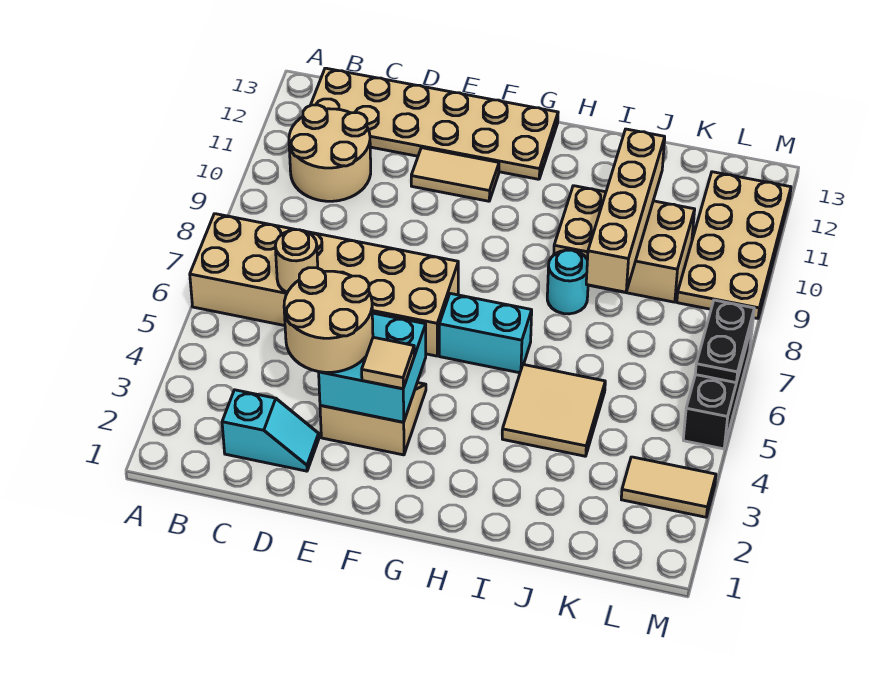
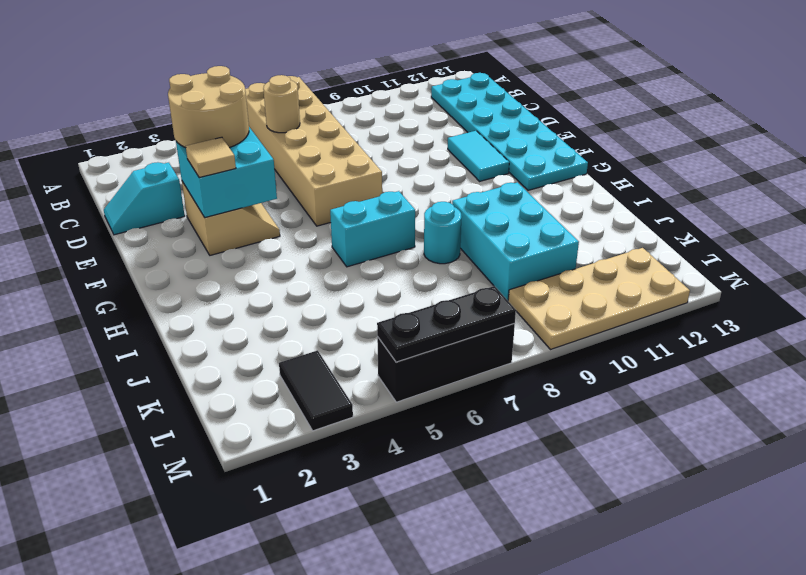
tan round brick B10:C11 level 1 -> none
tan plate B12:G13 level 1 -> cyan plate B12:G13 level 1
cyan slope C2:D2 level 1 top C -> cyan slope D1:D2 level 1 top 2
tan tile E11:F11 level 1 -> cyan tile E11:F11 level 1
cyan brick G6:H6 level 1 -> cyan brick H6:H7 level 1
tan tile I4:J5 level 1 -> none
tan brick I9:K10 level 1 -> cyan brick I9:K10 level 1
tan brick J8:J11 level 2 -> none
tan tile L3:M3 level 1 -> black tile L3:M3 level 1
black plate M6:M7 level 2 -> black plate M5:M7 level 2

